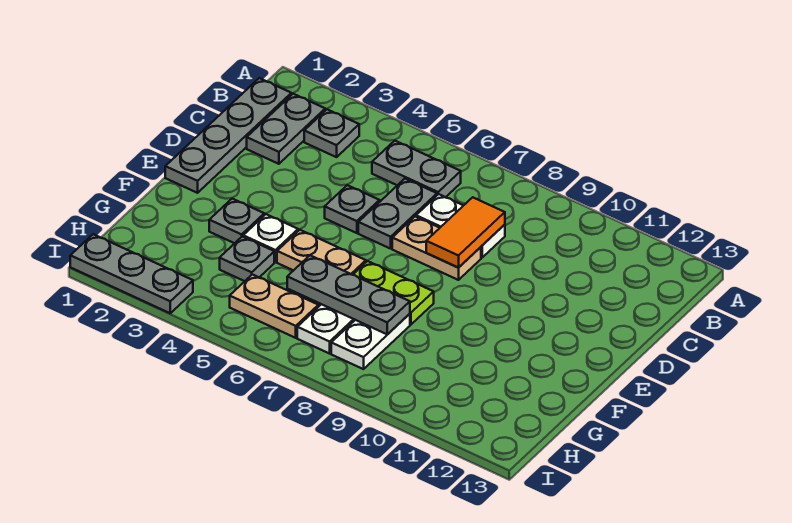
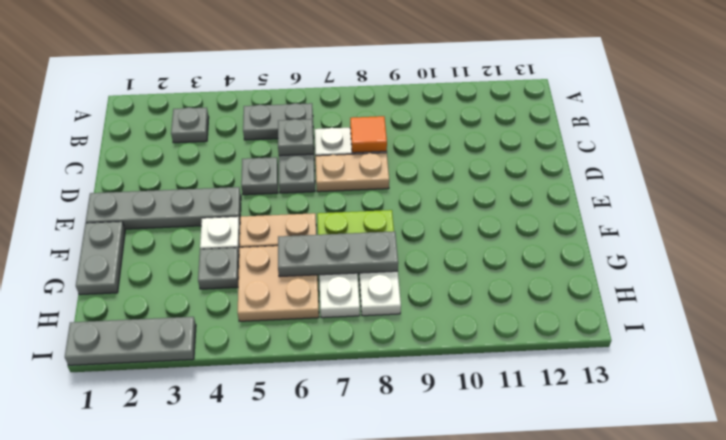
grey plate B1:E1 level 1 -> grey plate E1:E4 level 1
grey plate B2:C2 level 1 -> grey plate F1:G1 level 1
orange tile C8:D8 level 2 -> orange tile C8 level 2
grey plate F3 level 1 -> grey plate C6 level 2
tan plate H5:H6 level 1 -> tan plate G5:H6 level 1

